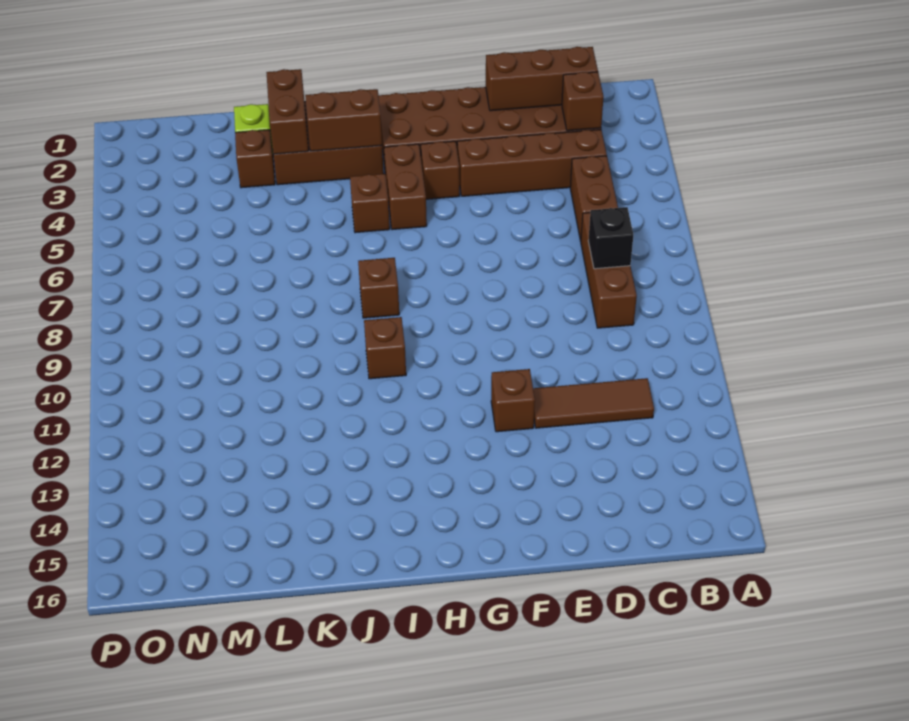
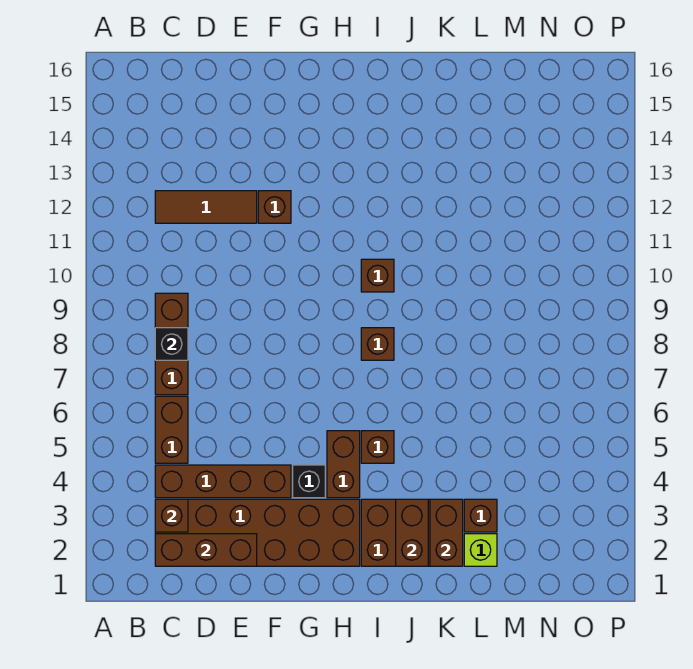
brown brick G4 level 1 -> black brick G4 level 1
brown brick I3:J3 level 2 -> brown brick J2:J3 level 2

